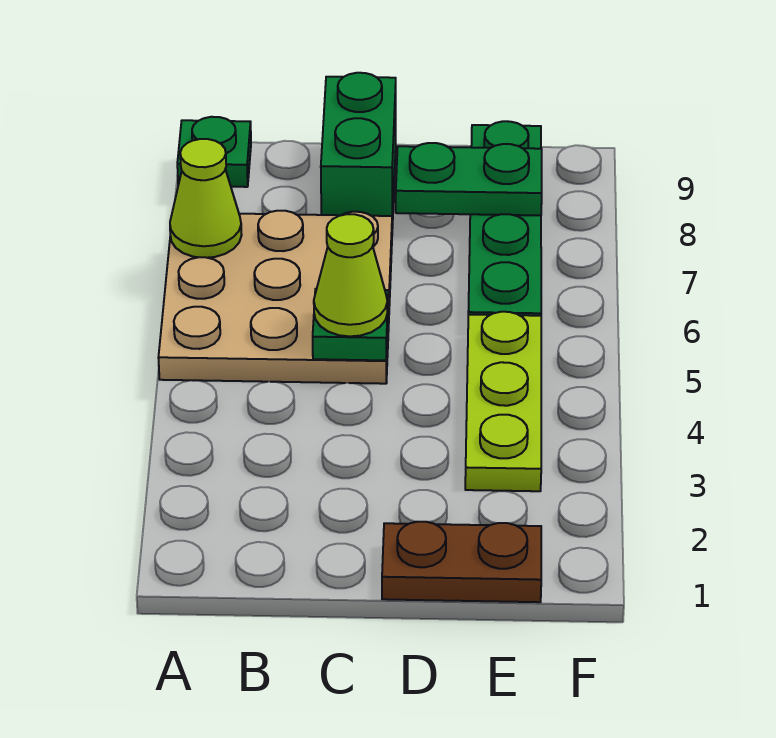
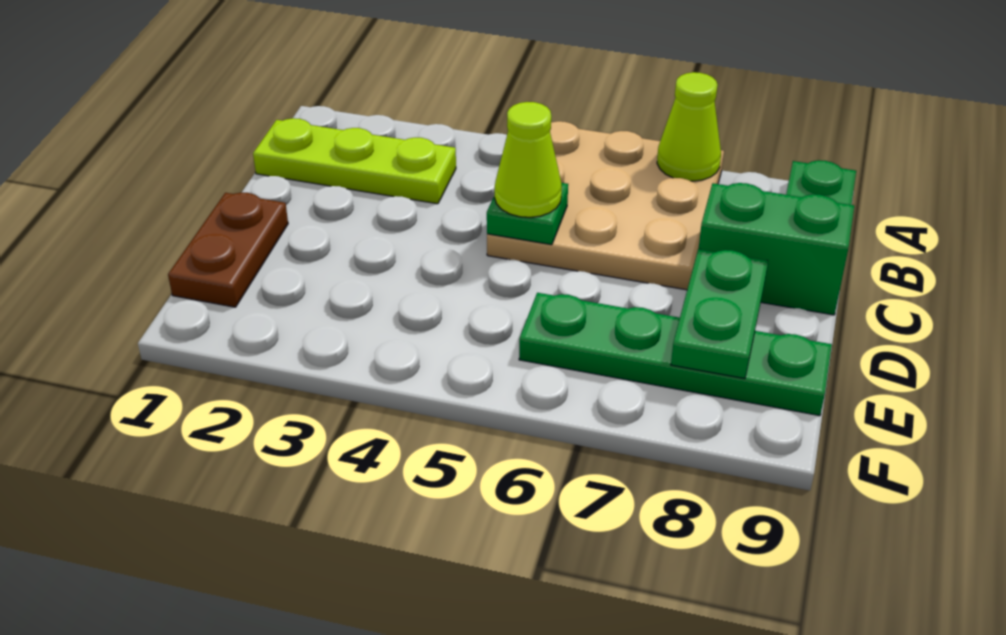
lime plate E3:E5 level 1 -> lime plate B1:B3 level 1

